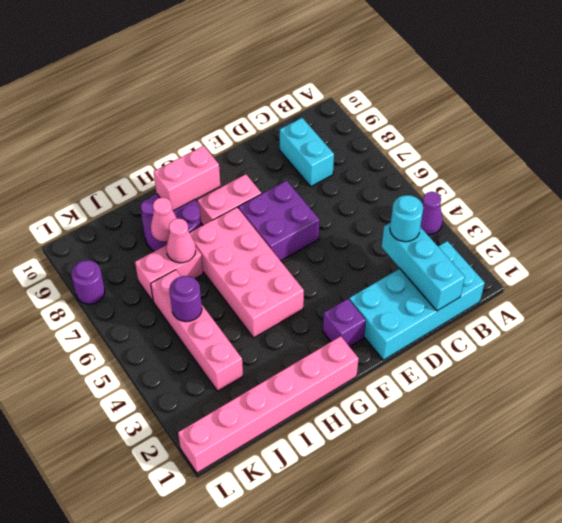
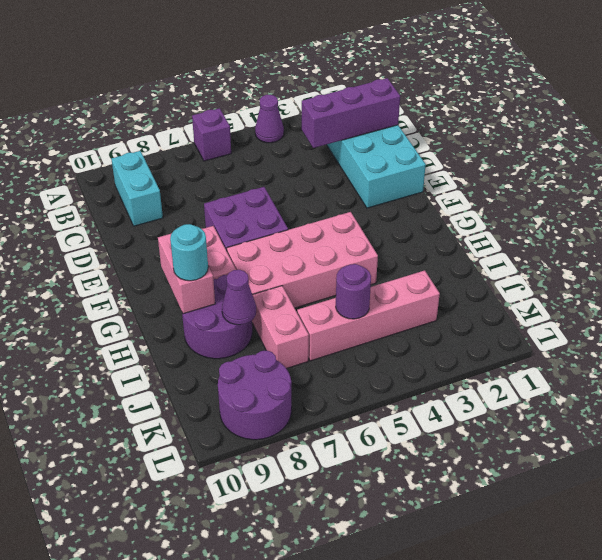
cyan brick C1:C3 level 2 -> purple brick C1:C3 level 2
cyan round brick C3 level 3 -> cyan round brick H9 level 3
cyan brick C8:C9 level 1 -> cyan brick B9:C9 level 1
purple brick F2 level 1 -> purple brick A6 level 1
pink brick G1:L1 level 1 -> none
pink cone I7 level 2 -> none
pink cone I8 level 2 -> purple cone I8 level 2
purple round brick L8 level 1 -> purple round brick K8:L9 level 1

